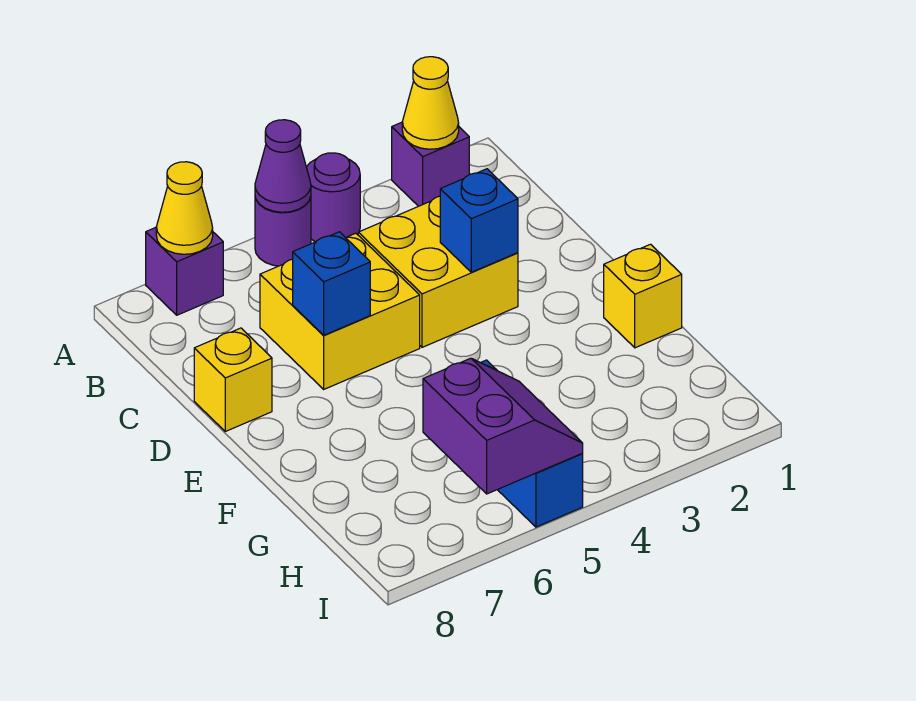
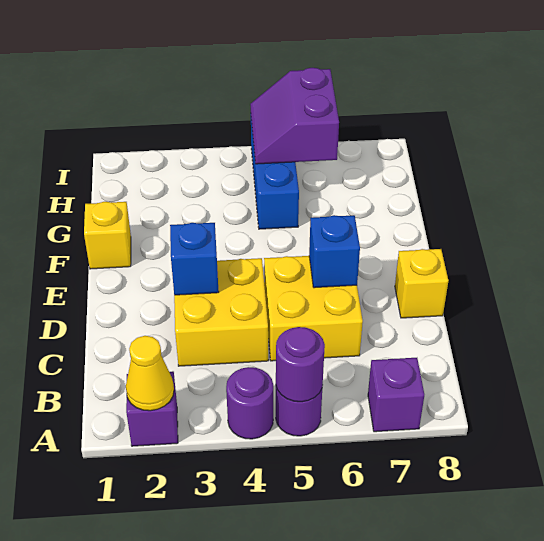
purple cone A5 level 2 -> purple round brick A5 level 2
yellow cone A7 level 2 -> none

